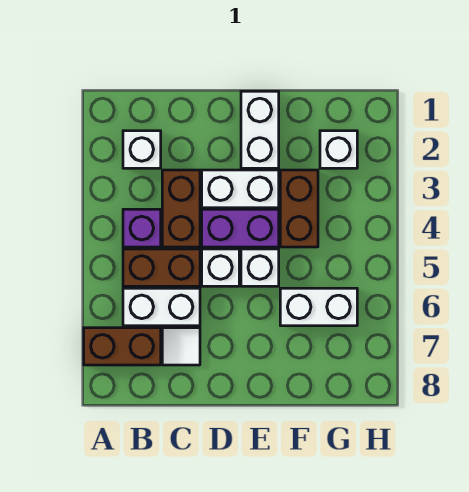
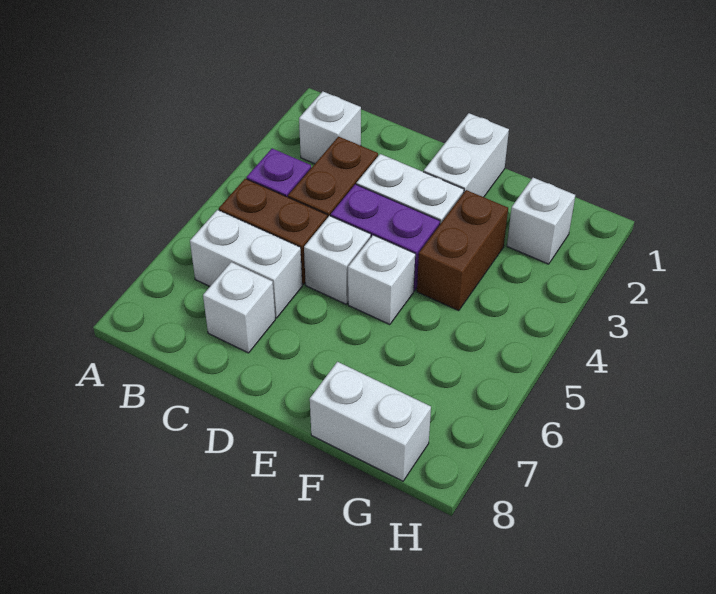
brown brick A7:B7 level 1 -> none
white tile C7 level 1 -> white brick C7 level 1
white brick F6:G6 level 1 -> white brick F8:G8 level 1

